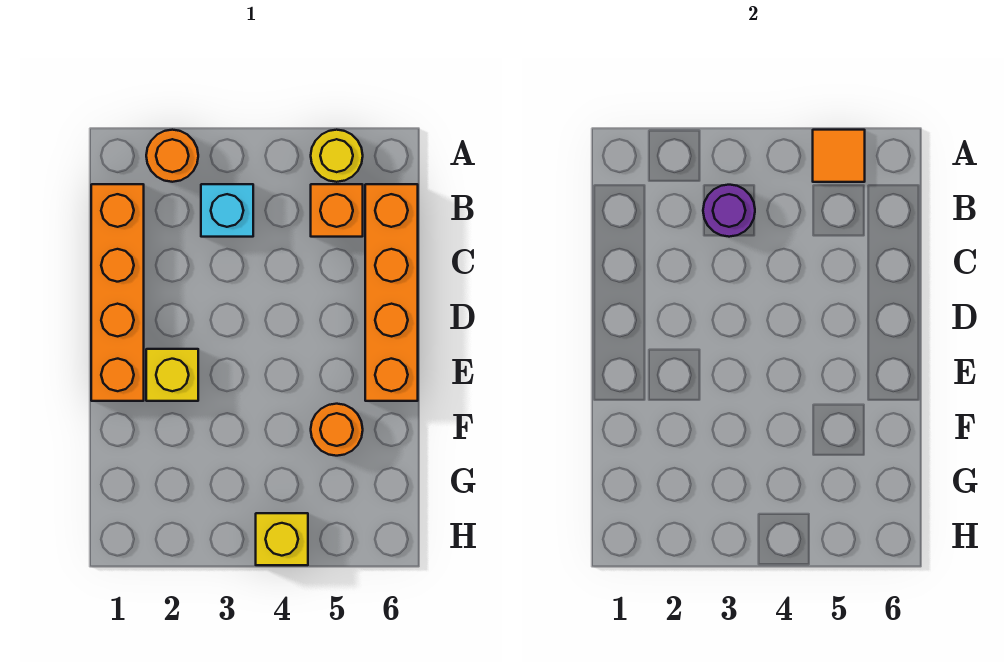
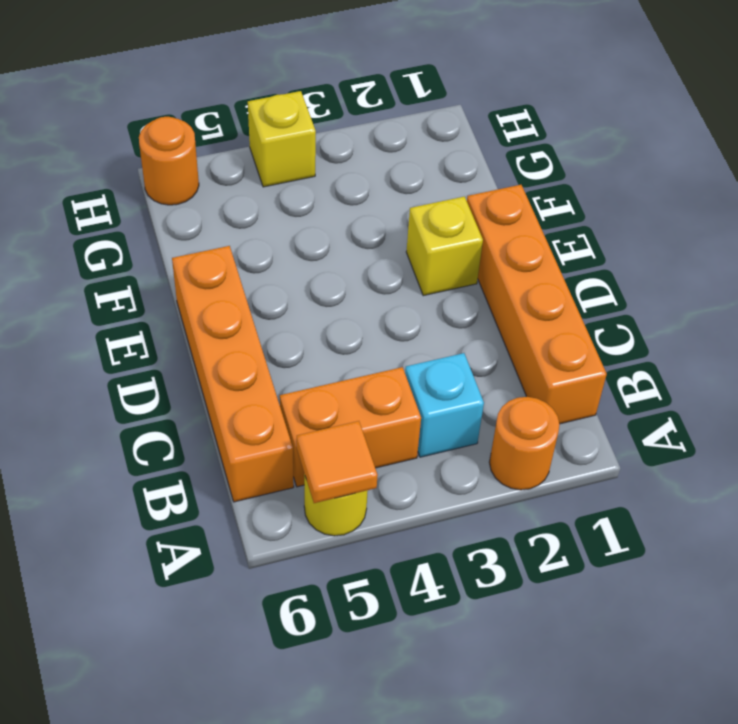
purple round brick B3 level 2 -> none
orange brick B5 level 1 -> orange brick B4:B5 level 1
orange round brick F5 level 1 -> orange round brick H6 level 1

